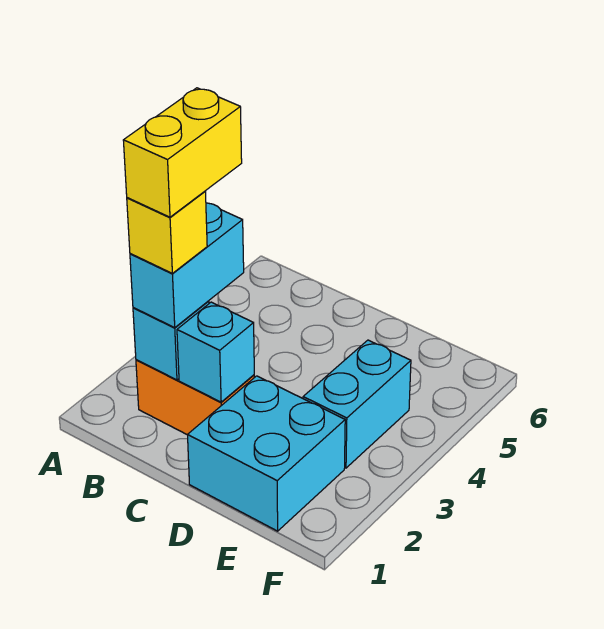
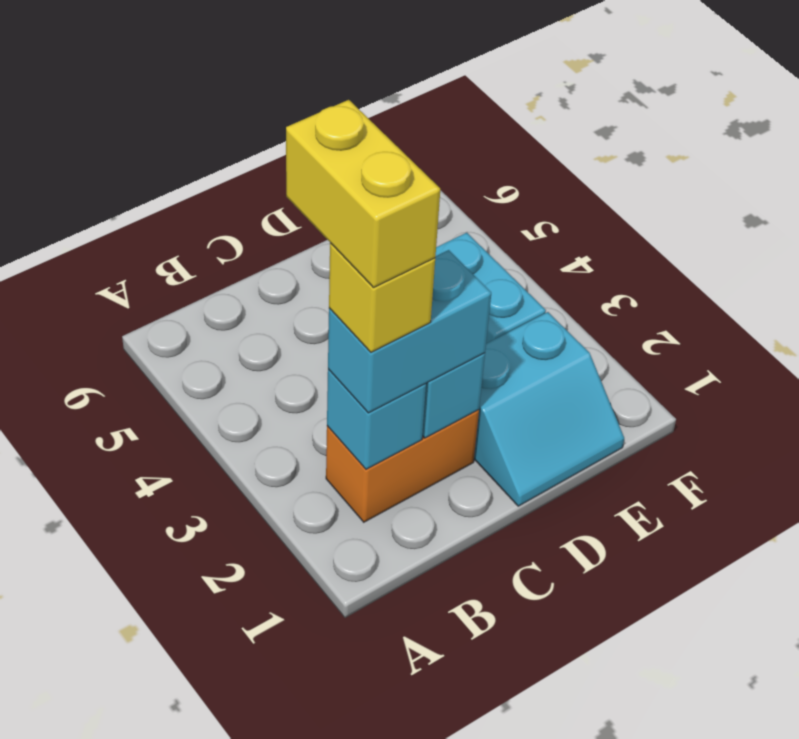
cyan brick B2:B3 level 3 -> cyan brick B2:C2 level 3
cyan brick D1:E2 level 1 -> cyan slope D1:E2 level 1 top 2

